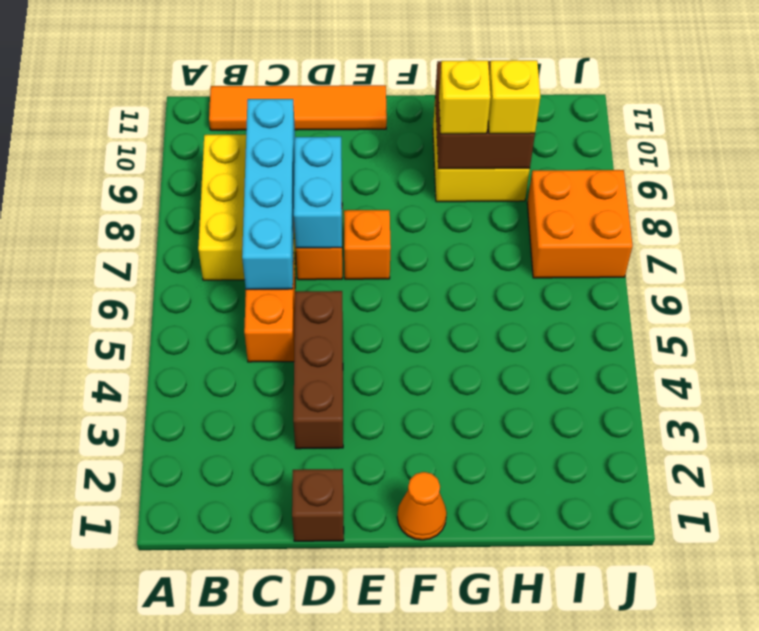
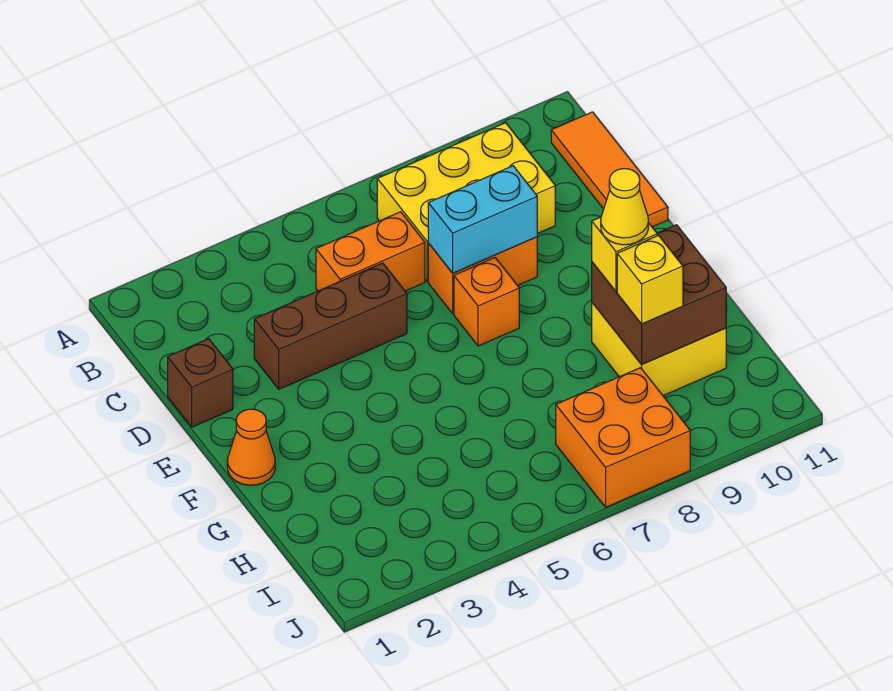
orange tile B11:E11 level 1 -> orange tile B11:D11 level 1
cyan brick C6:C9 level 2 -> none
none -> yellow cone G9 level 4

